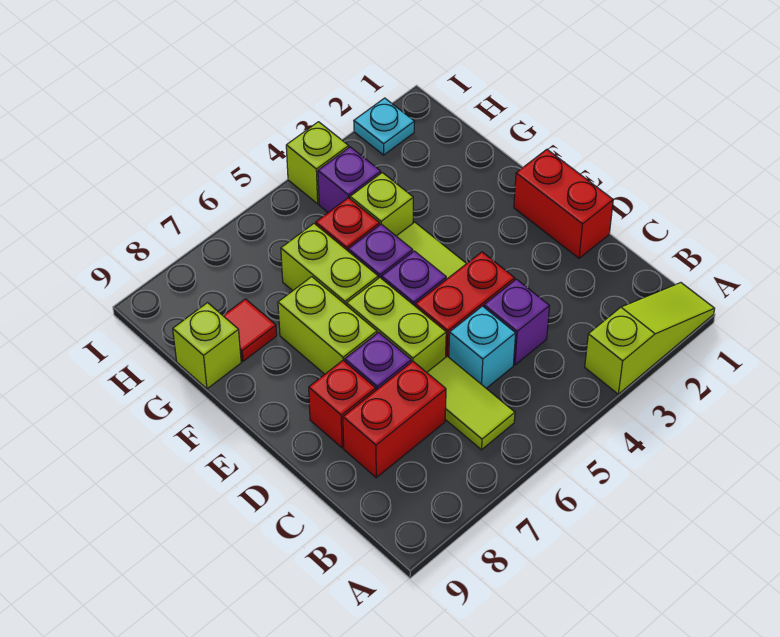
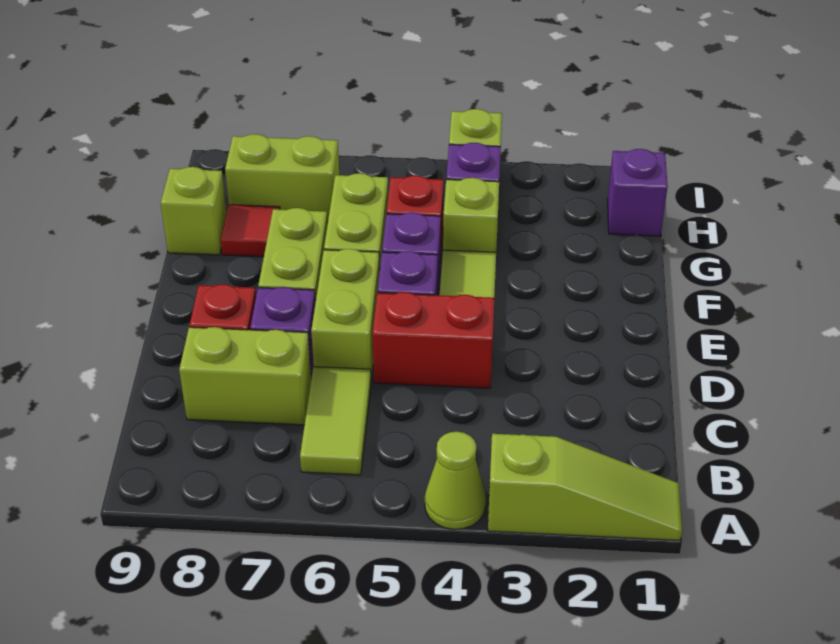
none -> lime cone A4 level 1
purple brick C4 level 1 -> purple brick H1 level 1
cyan brick C5 level 1 -> none
red brick C7:C8 level 1 -> lime brick C7:C8 level 1
red brick D1:E1 level 1 -> none
none -> lime brick H7:H8 level 1
cyan plate I2 level 1 -> none

